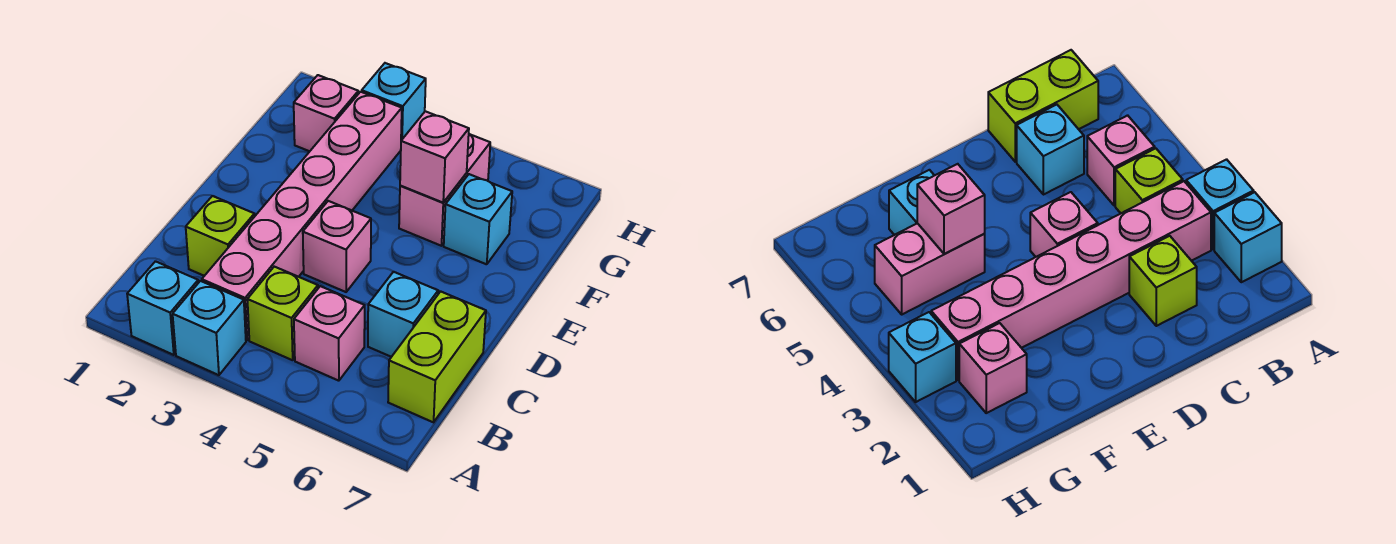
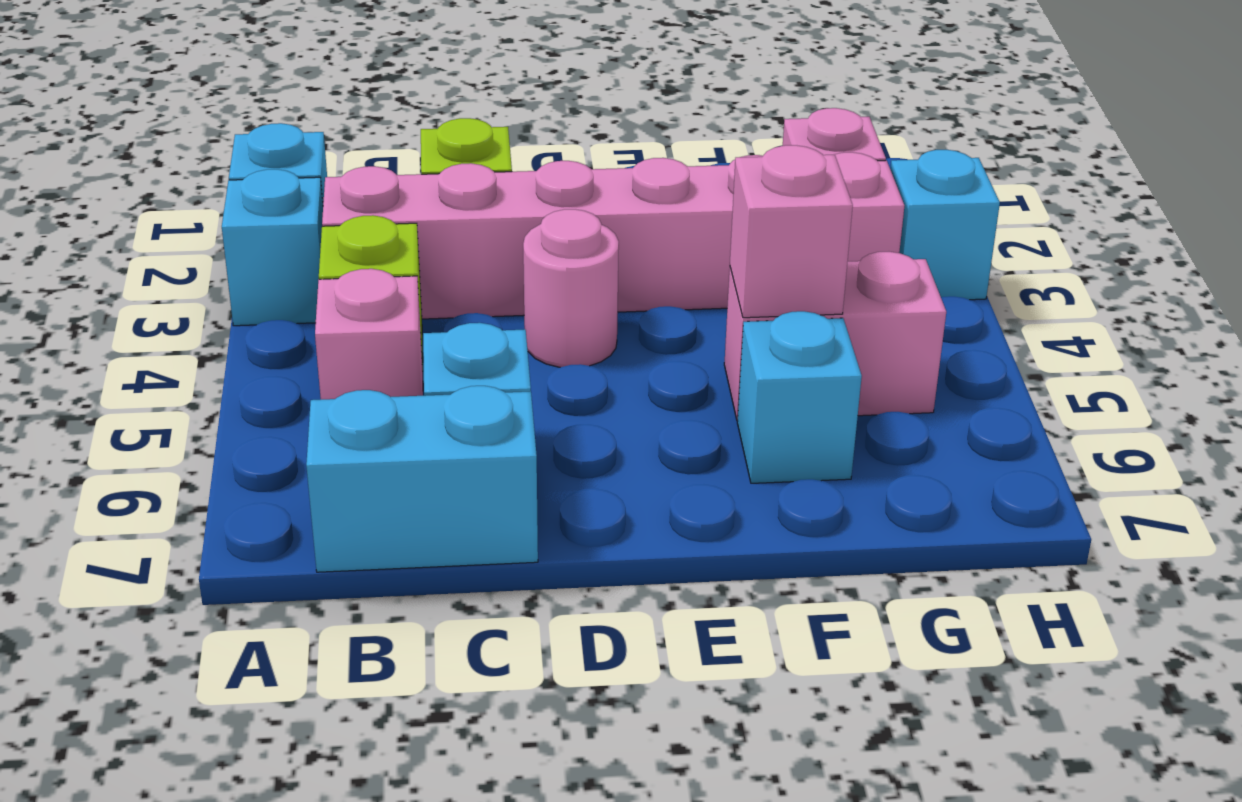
lime brick B7:C7 level 1 -> cyan brick B7:C7 level 1
pink brick D4 level 1 -> pink round brick D4 level 1

